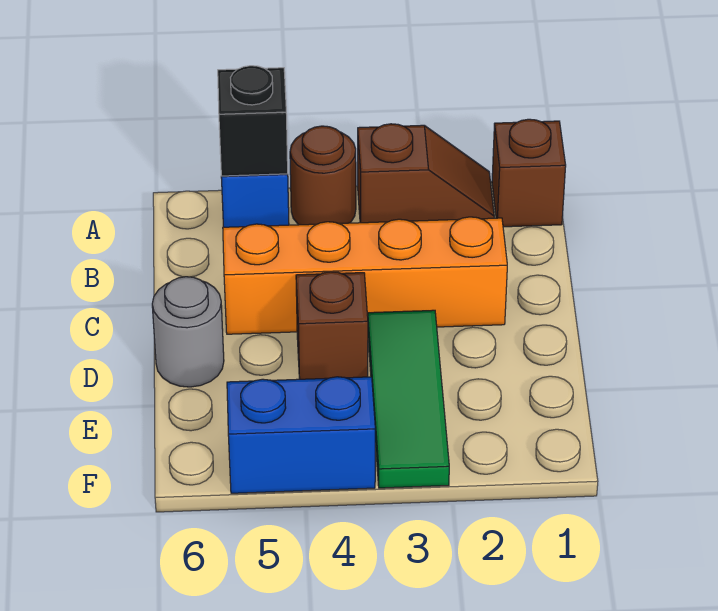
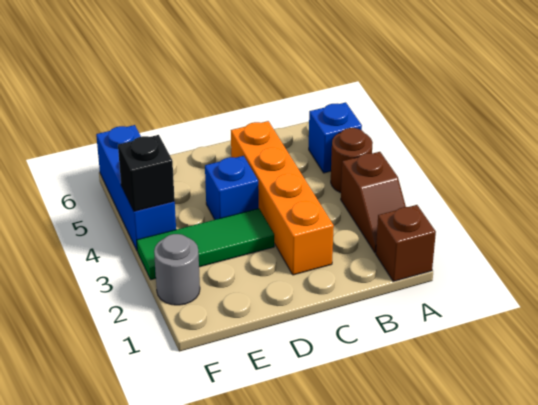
black brick A5 level 2 -> black brick F4 level 2
brown brick D4 level 1 -> blue brick D4 level 1
grey round brick D6 level 1 -> grey round brick F2 level 1
blue brick F4:F5 level 1 -> blue brick F4:F6 level 1

